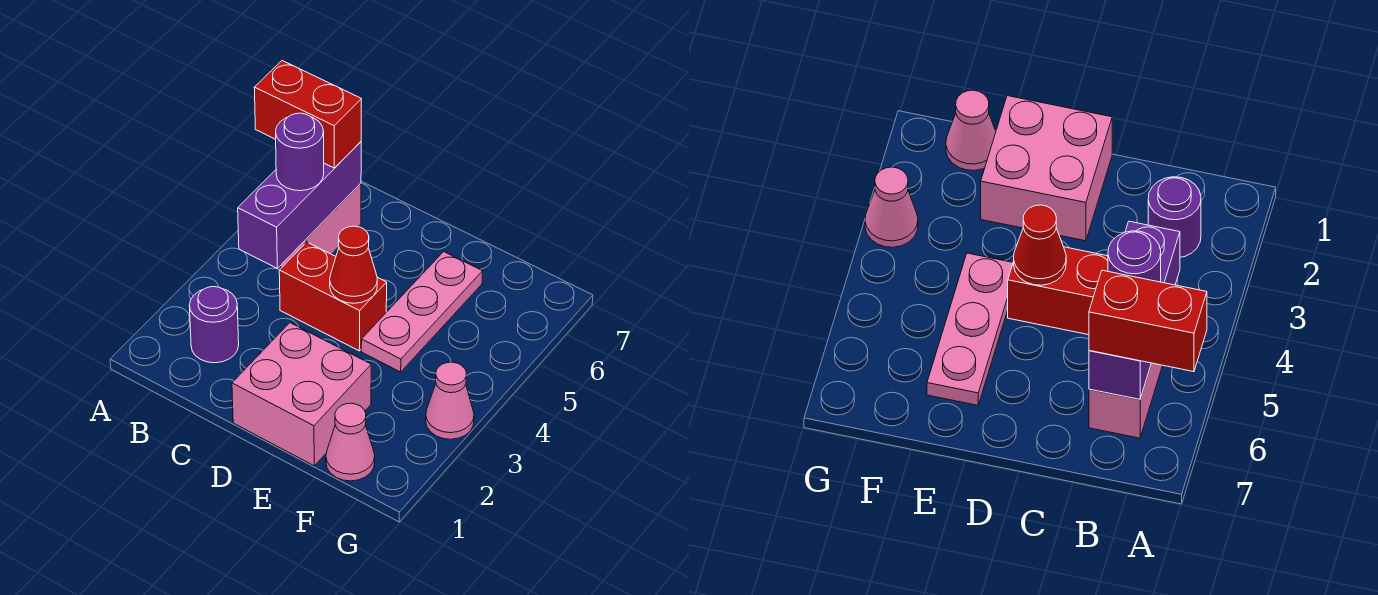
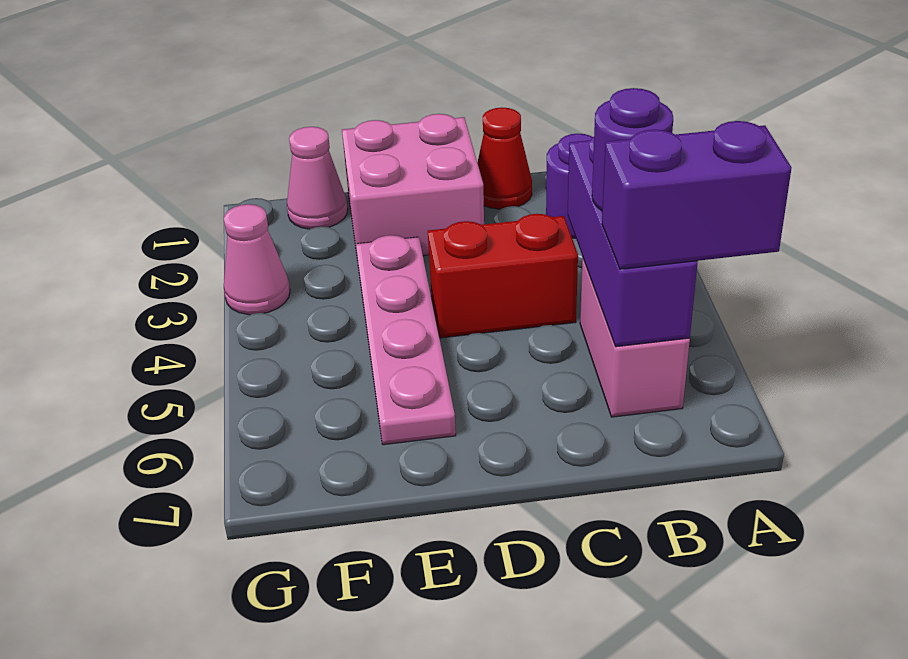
red brick A6:B6 level 3 -> purple brick A6:B6 level 3
red cone D4 level 2 -> red cone C1 level 1
pink plate E4:E6 level 1 -> pink plate E3:E6 level 1

